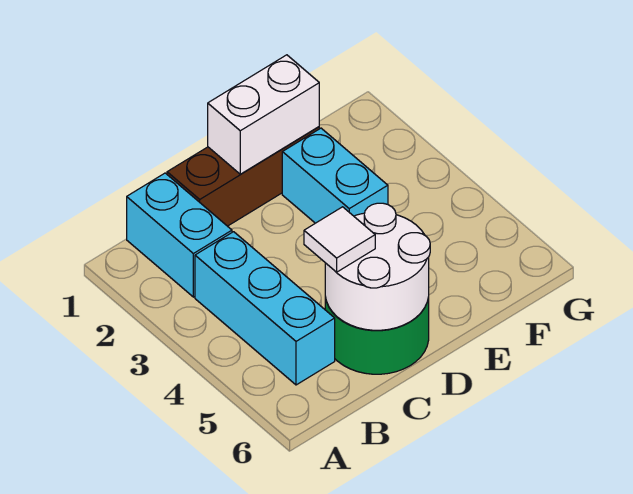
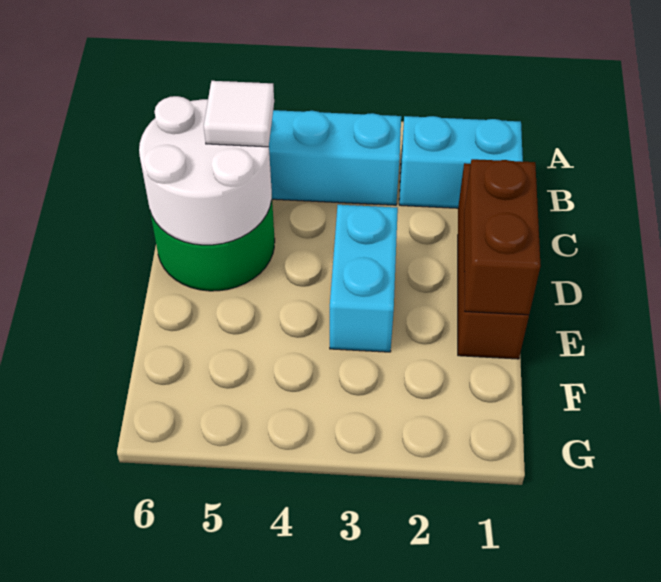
white brick D1:E1 level 2 -> brown brick D1:E1 level 2
cyan brick E2:E3 level 1 -> cyan brick D3:E3 level 1

